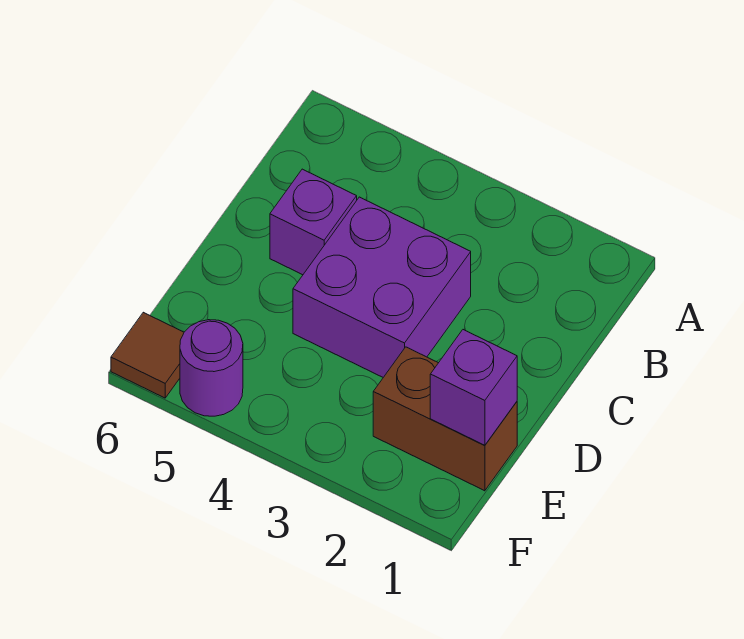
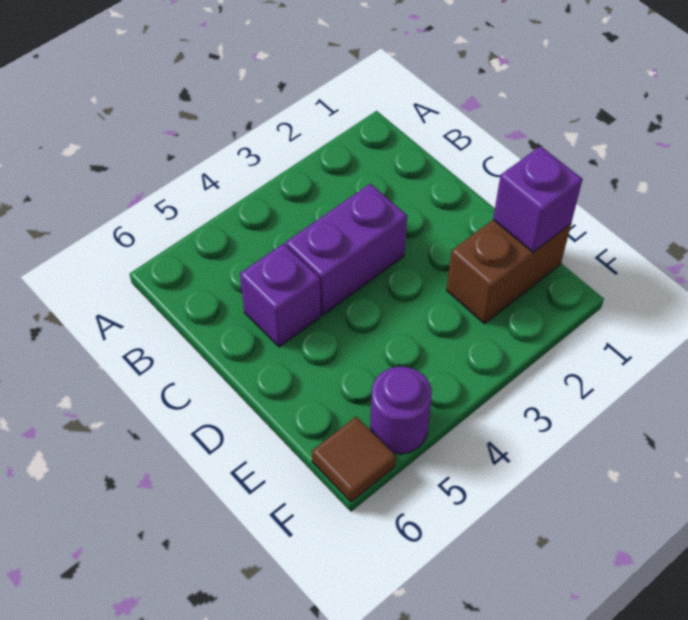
purple brick C3:D4 level 1 -> purple brick C3:C4 level 1

